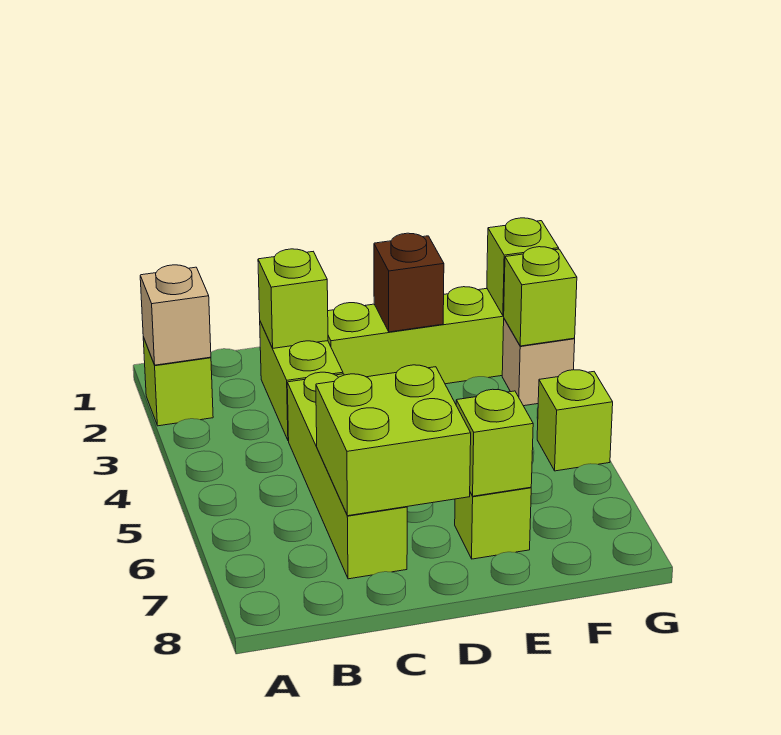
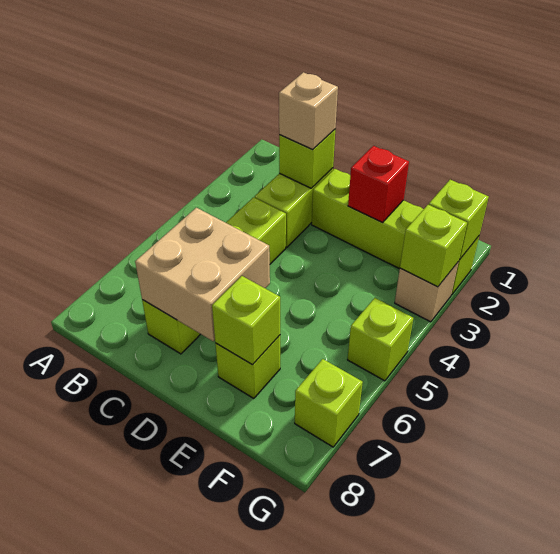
lime brick A2 level 1 -> lime brick G7 level 1
tan brick A2 level 2 -> tan brick C2 level 3
lime brick C6:D7 level 2 -> tan brick C6:D7 level 2
brown brick E2 level 2 -> red brick E2 level 2

